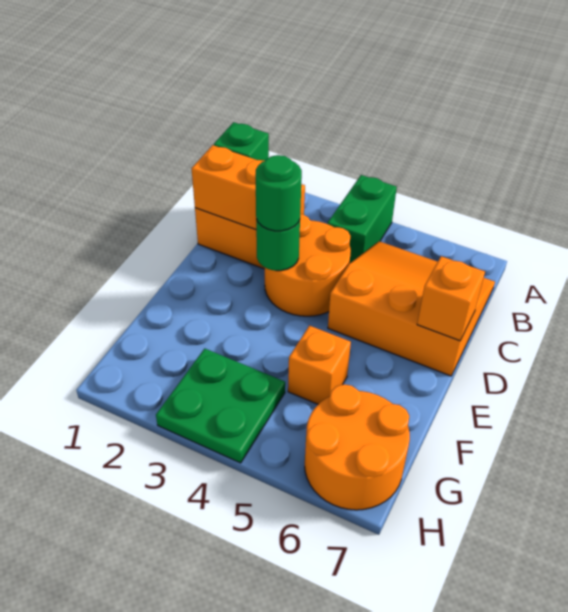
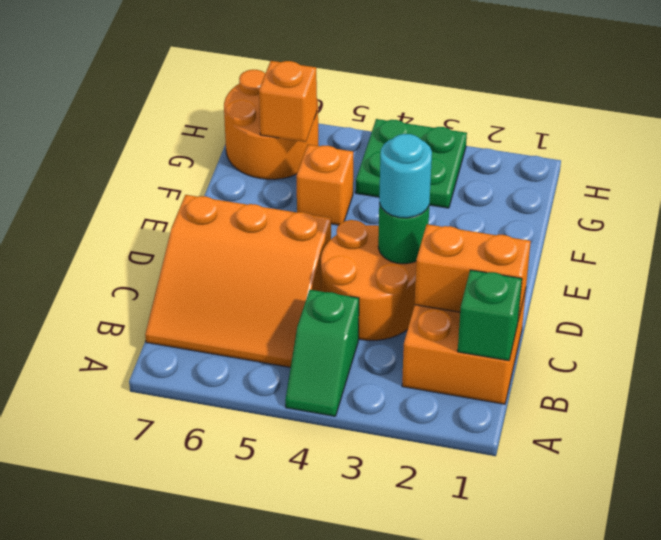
green brick A4:B4 level 1 -> green slope A4:B4 level 1 top B
green round brick D3 level 3 -> cyan round brick D3 level 3
orange brick D7 level 2 -> orange brick G6 level 2

